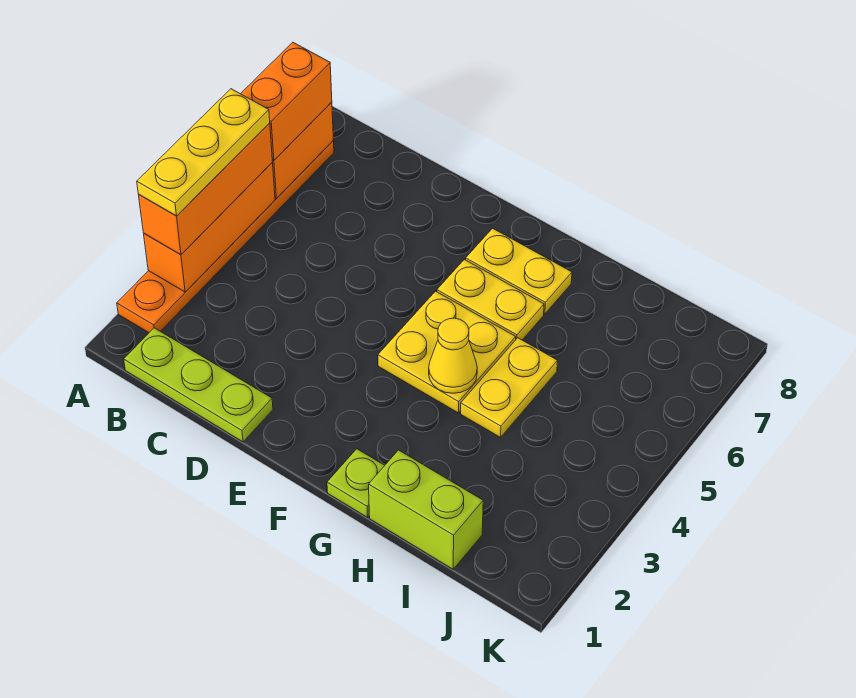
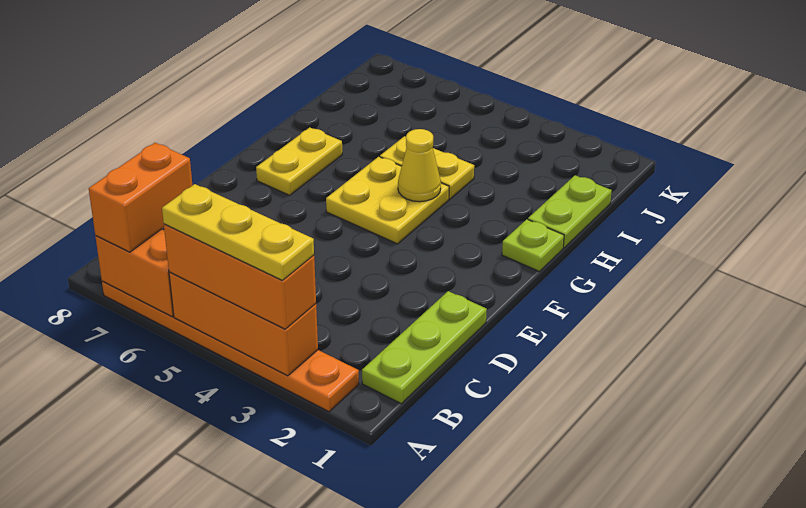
orange brick A6:A7 level 3 -> orange brick A7:B7 level 3
yellow plate F6:G6 level 1 -> none
lime brick H1:I1 level 1 -> lime plate H1:I1 level 1

